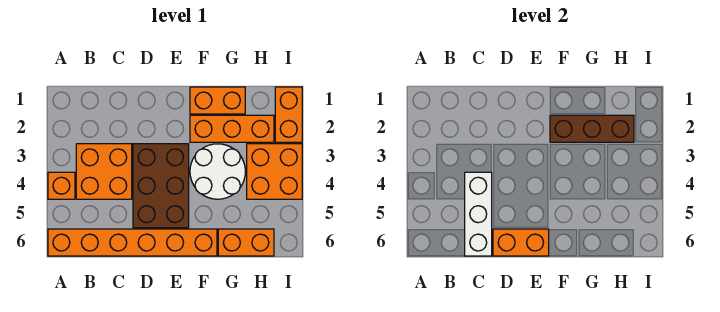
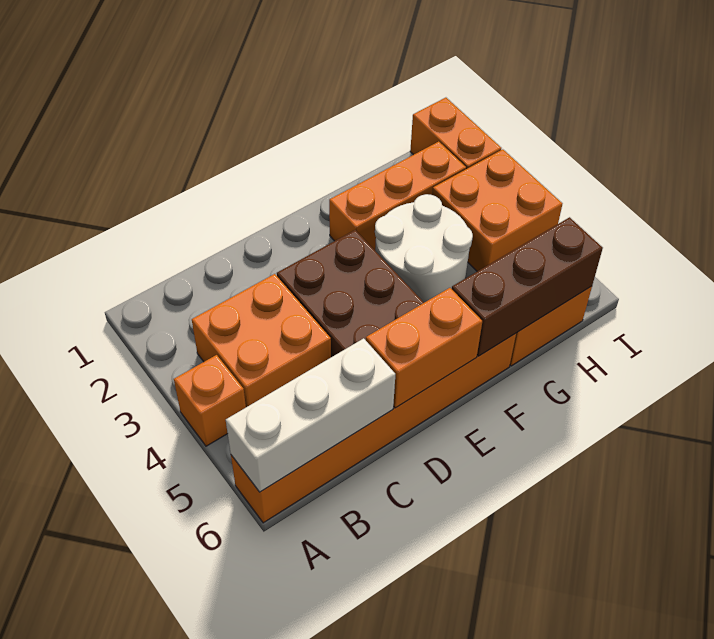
white brick C4:C6 level 2 -> white brick A6:C6 level 2
orange brick F1:G1 level 1 -> none
brown brick F2:H2 level 2 -> brown brick F6:H6 level 2

